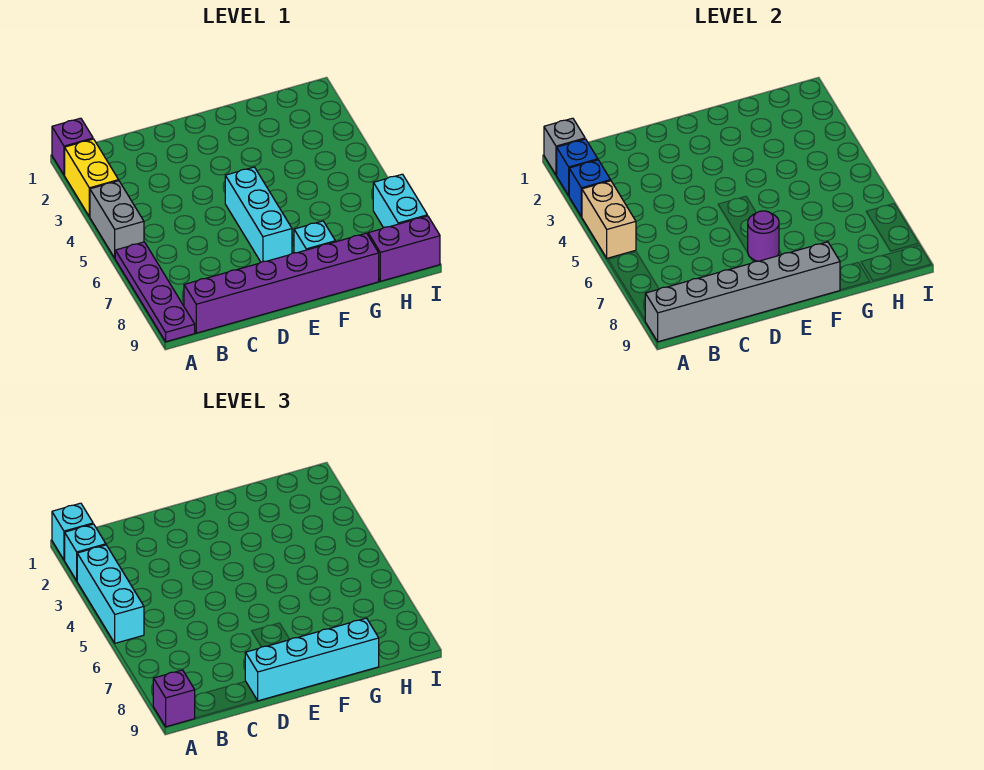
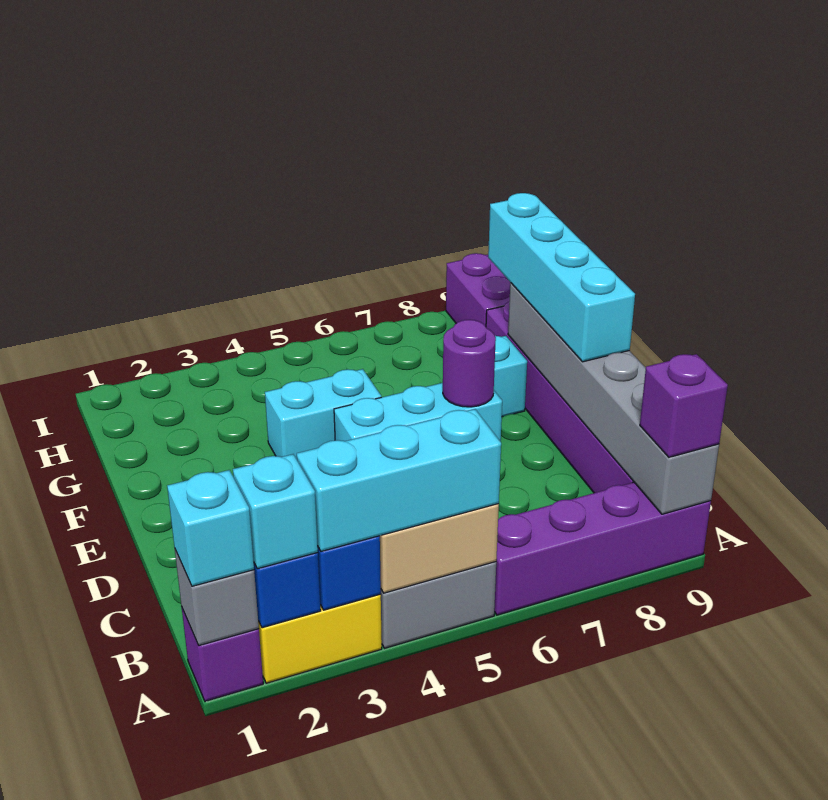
purple plate A6:A9 level 1 -> purple brick A6:A9 level 1
cyan brick I7:I8 level 1 -> cyan brick F4:F5 level 1

